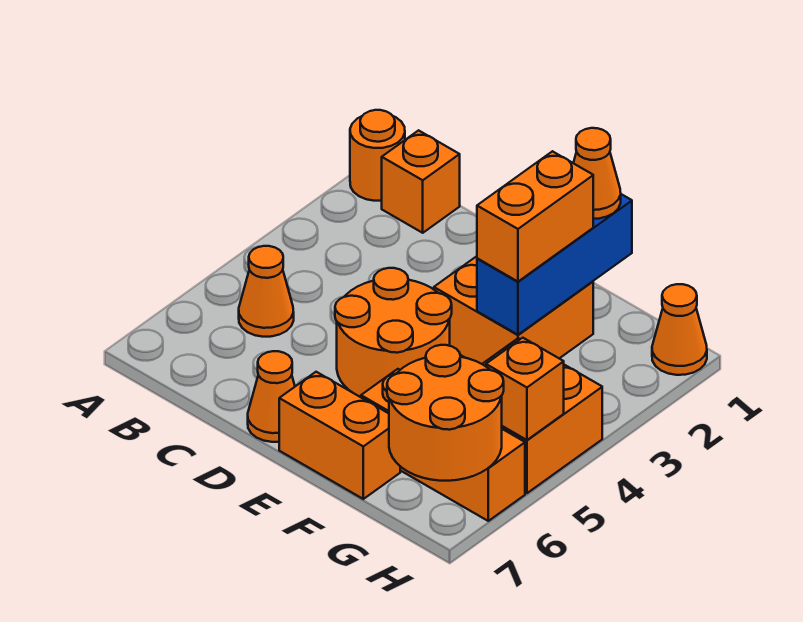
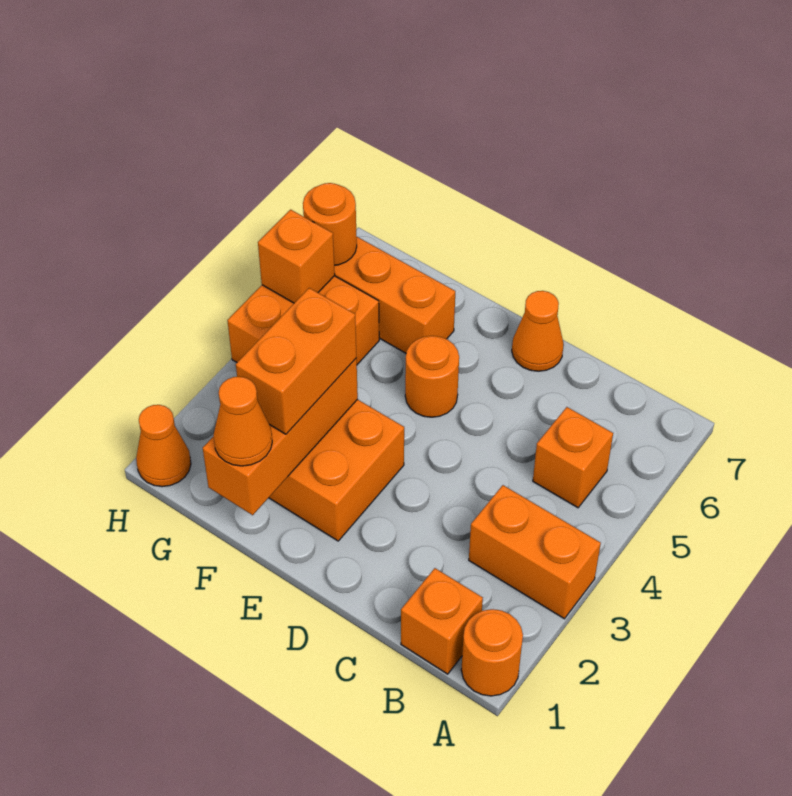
orange cone B5 level 1 -> orange brick B5 level 1
orange round brick D4:E5 level 1 -> orange round brick E5 level 1
orange brick E7:F7 level 1 -> orange brick A3:B3 level 1
blue brick F1:F3 level 2 -> orange brick F1:F3 level 2
orange round brick G6:H7 level 2 -> orange round brick H6 level 2

